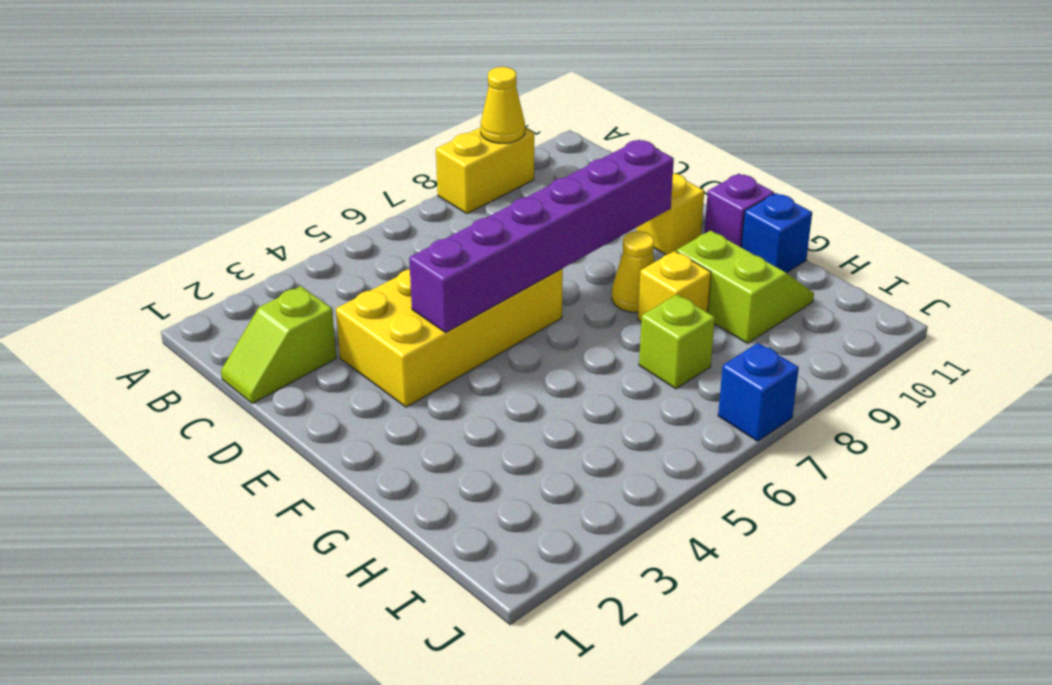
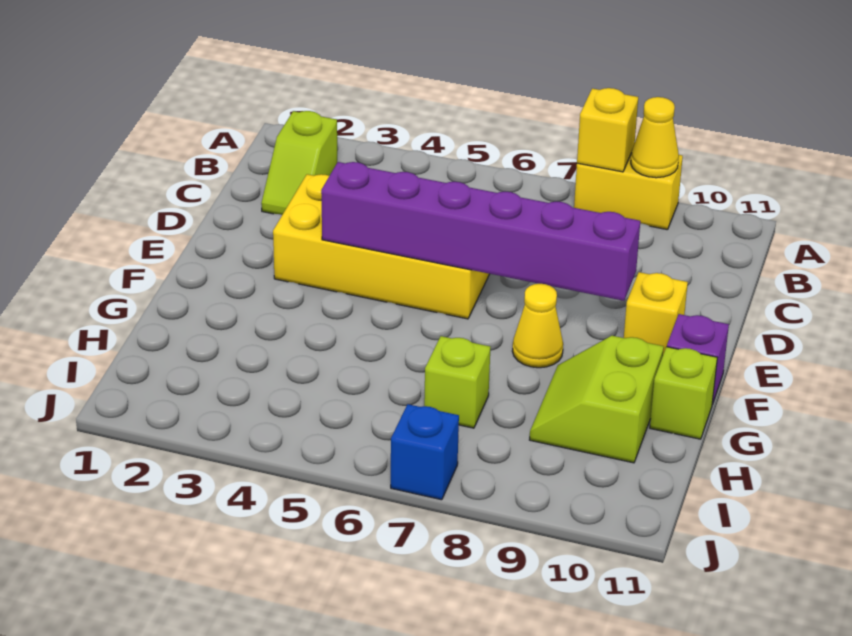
lime slope C1:C2 level 1 top 2 -> lime slope B2:C2 level 1 top B
yellow brick G8 level 1 -> yellow brick A8 level 2
lime slope G9:H10 level 1 top 9 -> lime slope G9:H10 level 1 top 10
blue brick G11 level 1 -> lime brick G11 level 1

